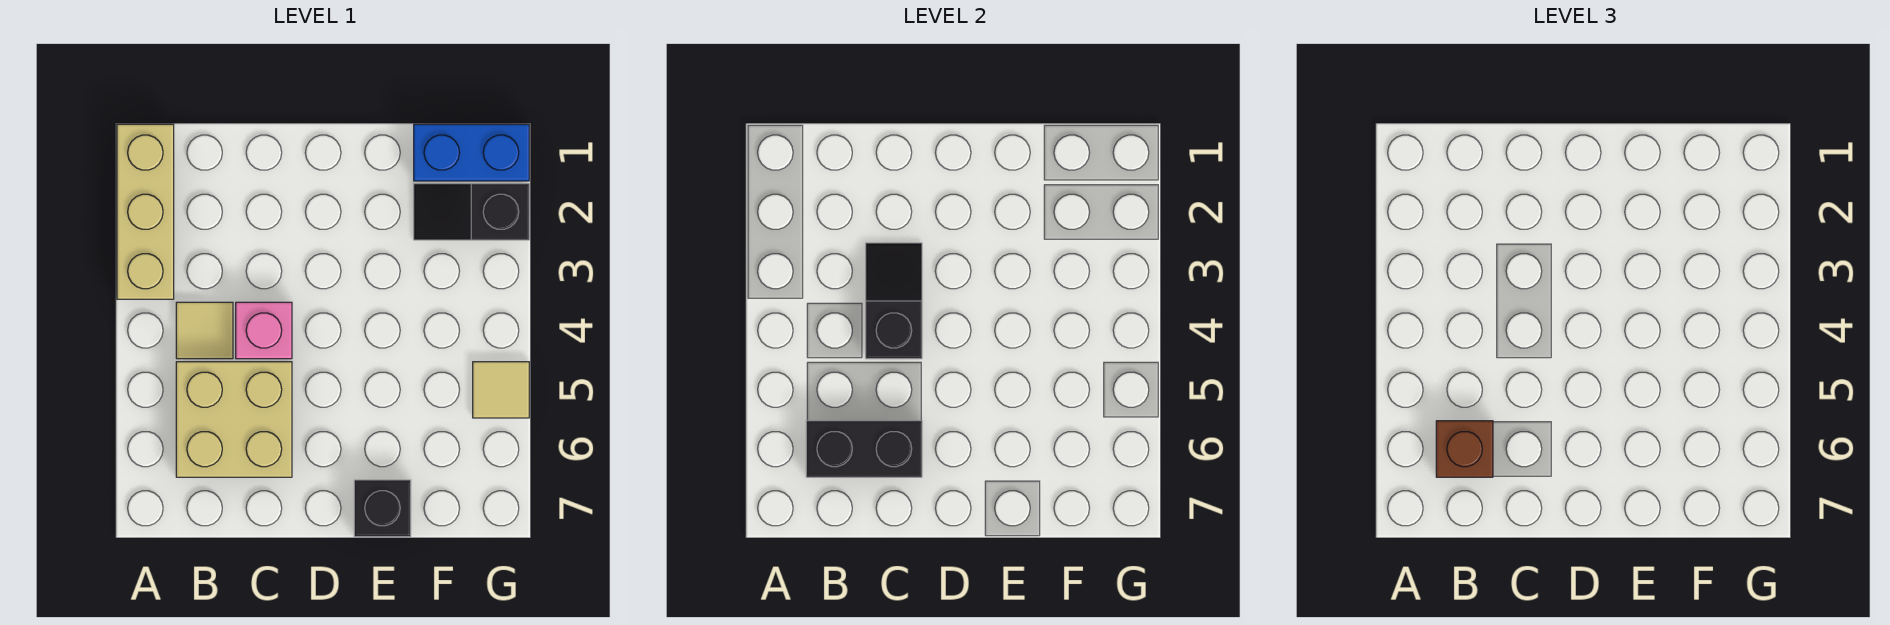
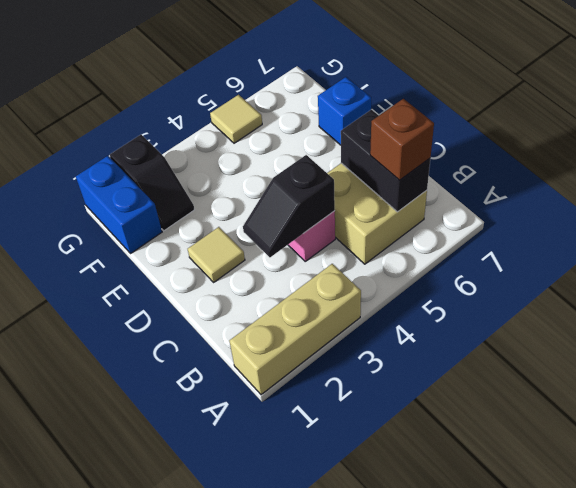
tan tile B4 level 1 -> tan tile D2 level 1
black brick E7 level 1 -> blue brick E7 level 1

